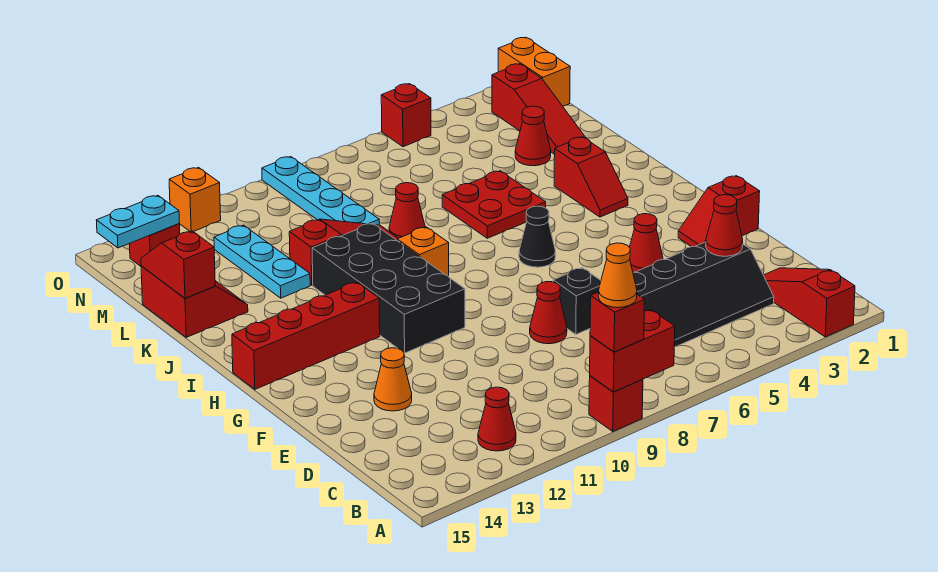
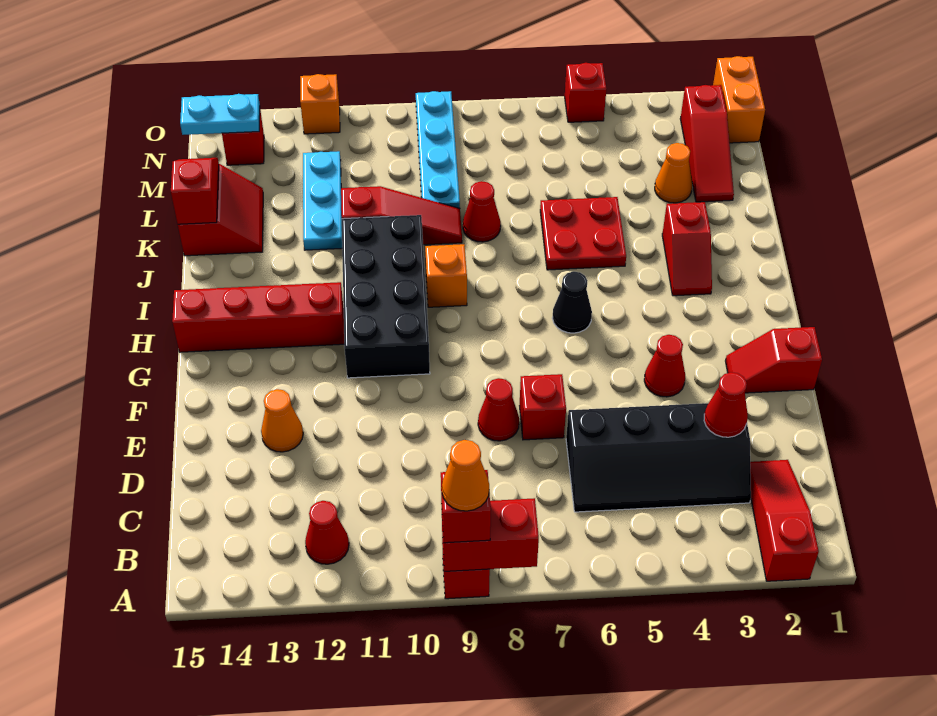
black brick E7 level 1 -> red brick E7 level 1
red cone L3 level 1 -> orange cone L3 level 1

